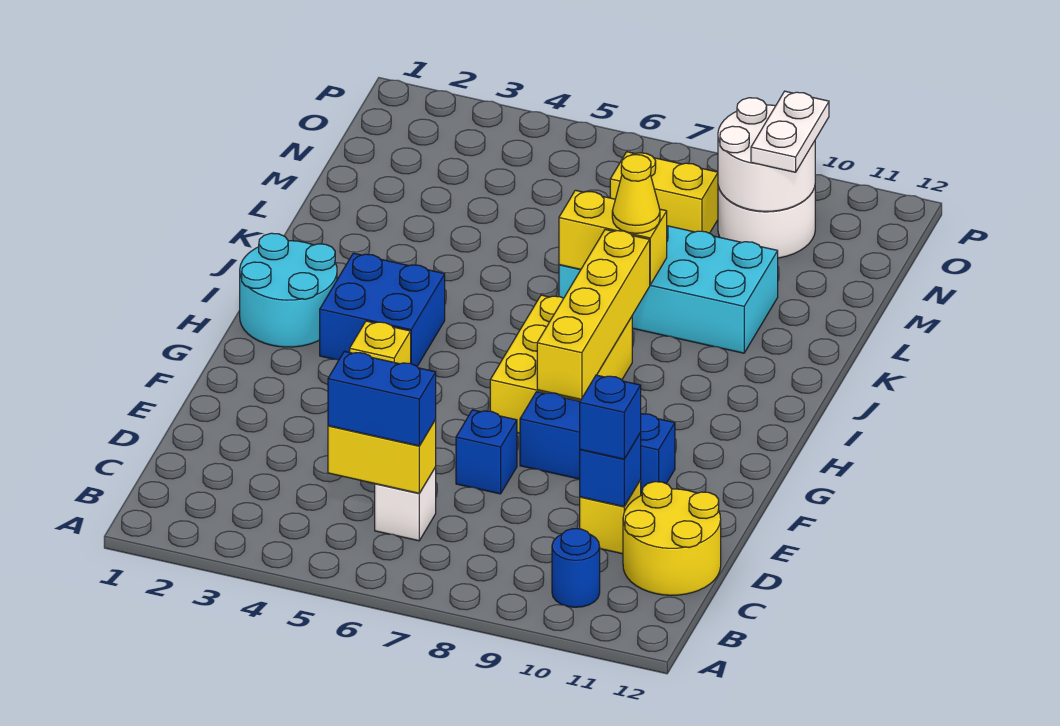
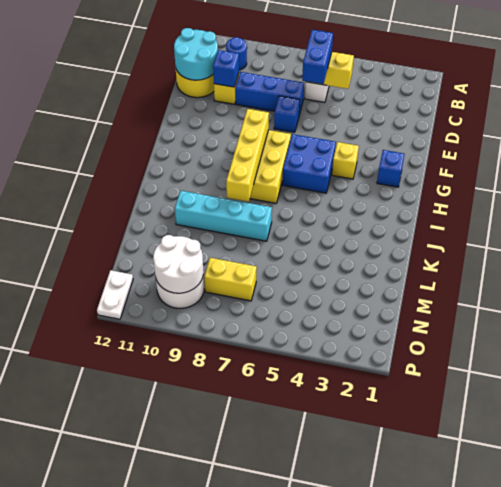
blue brick C5:C6 level 3 -> blue brick C6:D6 level 3
blue brick D10 level 3 -> blue brick G2 level 1
blue brick F8:F10 level 1 -> blue brick D7:D9 level 1
cyan round brick H1:I2 level 1 -> cyan round brick C11:D12 level 2
blue brick H3:I4 level 1 -> blue brick G5:H6 level 1
cyan brick K7:L10 level 1 -> cyan brick K7:K10 level 1
yellow brick K7:K8 level 2 -> none
yellow cone K8 level 3 -> none
white plate N10:O10 level 3 -> white plate O12:P12 level 1

